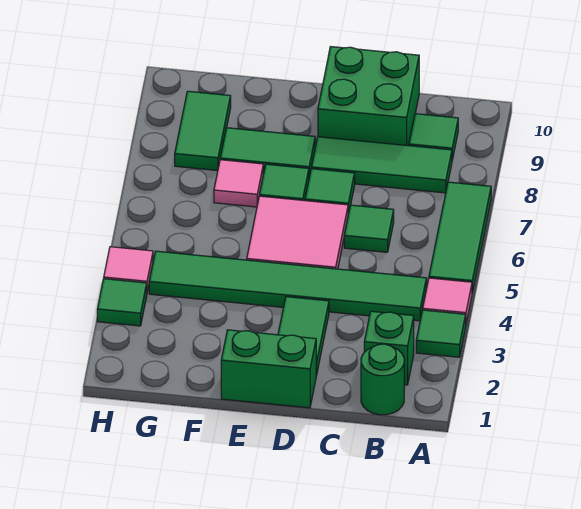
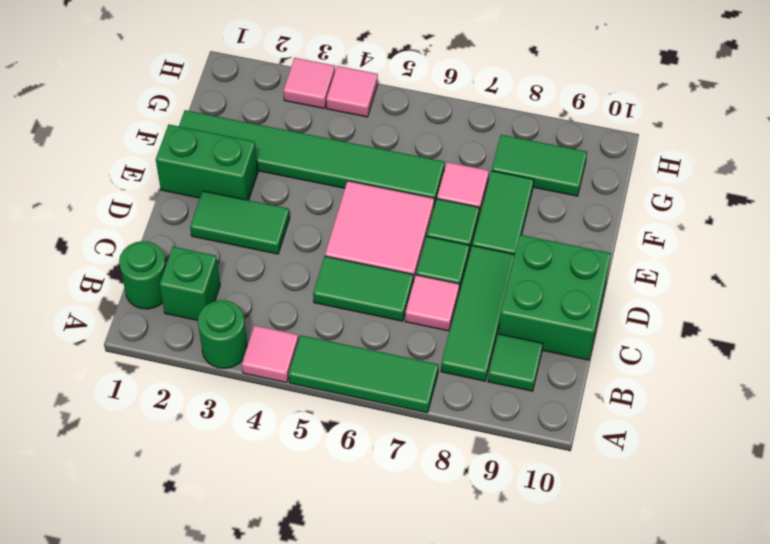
green tile A3 level 1 -> green round brick A3 level 1
green tile B4:G4 level 1 -> green tile F1:F6 level 1
green tile C6 level 1 -> green tile C5:C6 level 1
none -> pink tile C7 level 1
green brick D1:E1 level 1 -> green brick E1:E2 level 1
green tile H3 level 1 -> pink tile H3 level 1

